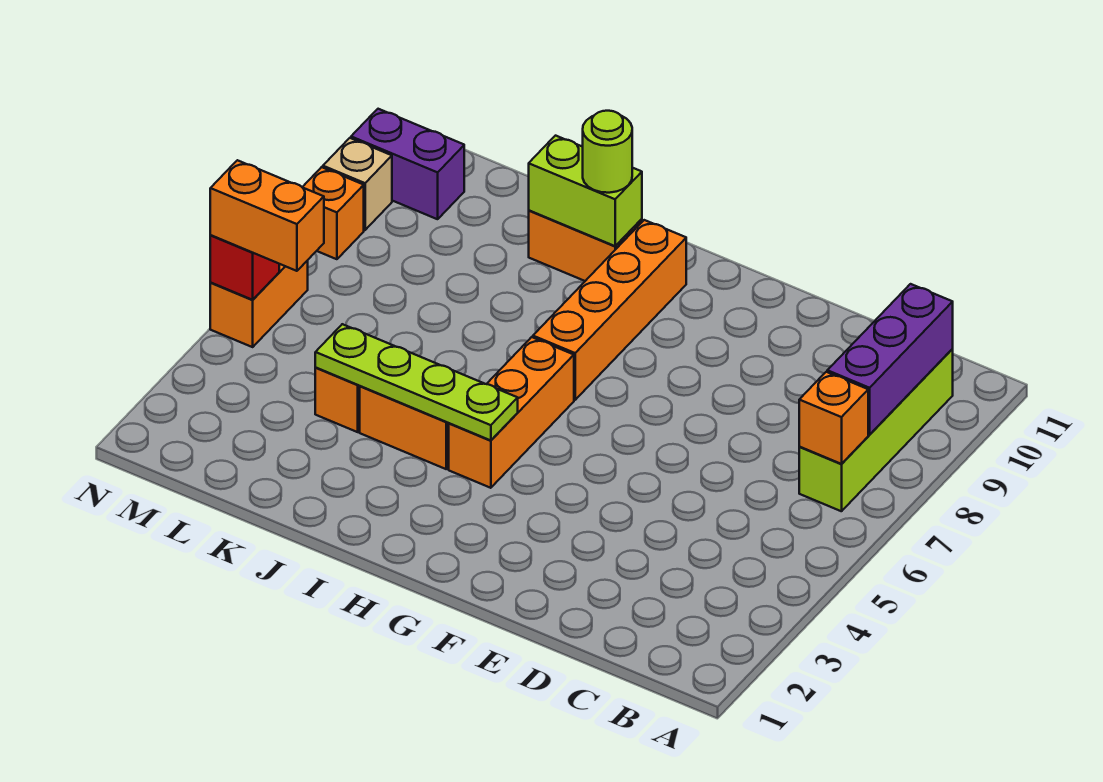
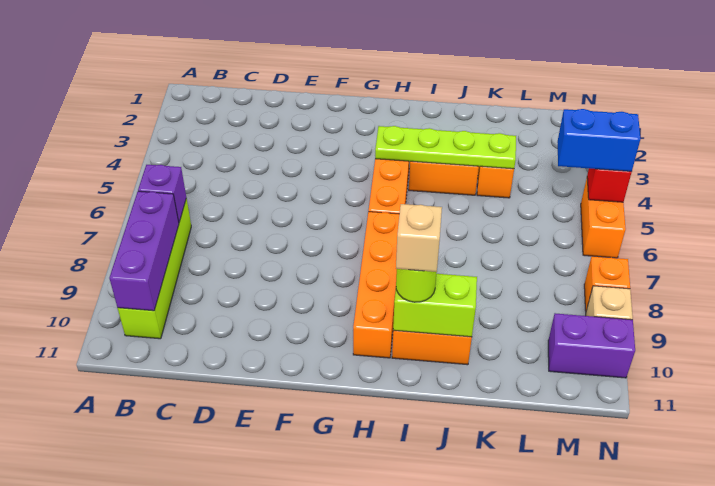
orange brick B7 level 2 -> purple brick B7 level 2
none -> tan brick I10 level 4
orange brick M5:N5 level 3 -> blue brick M5:N5 level 3

